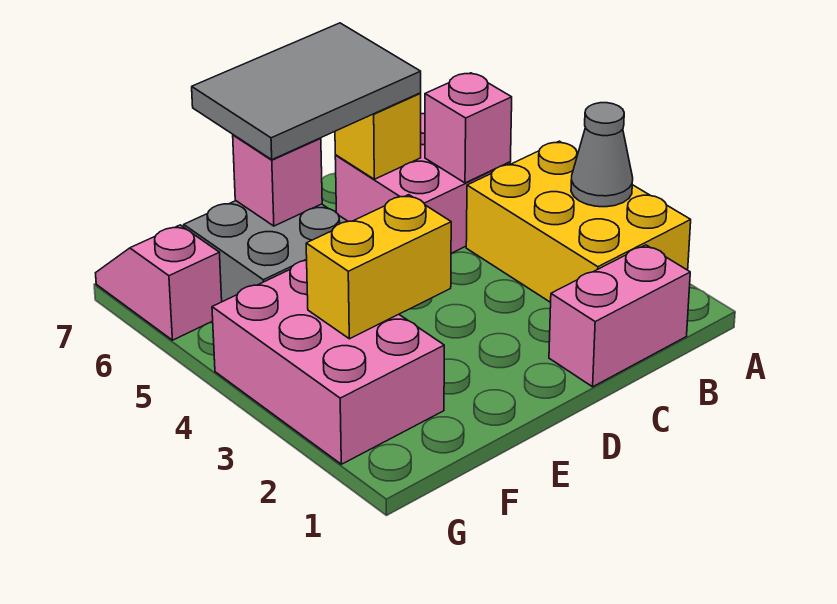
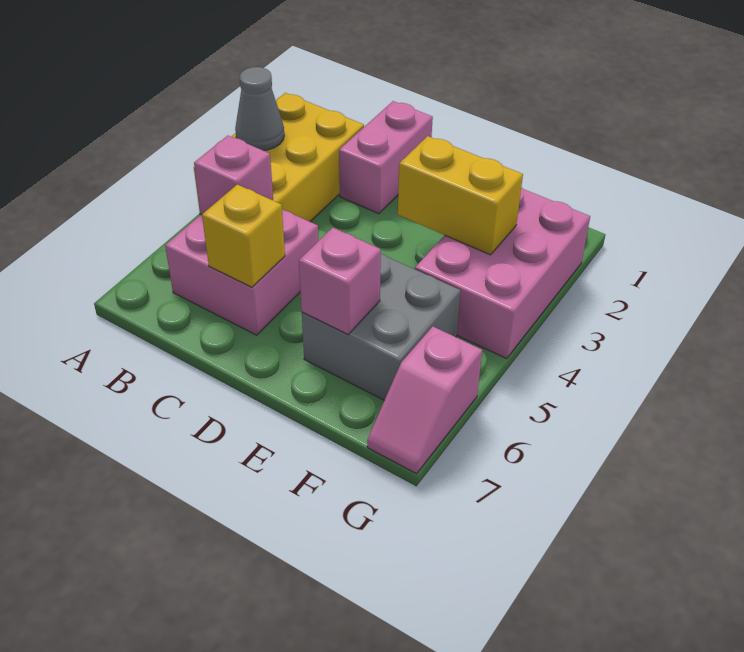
pink brick B1:C1 level 1 -> pink brick C1:C2 level 1
grey tile C6:E7 level 3 -> none

